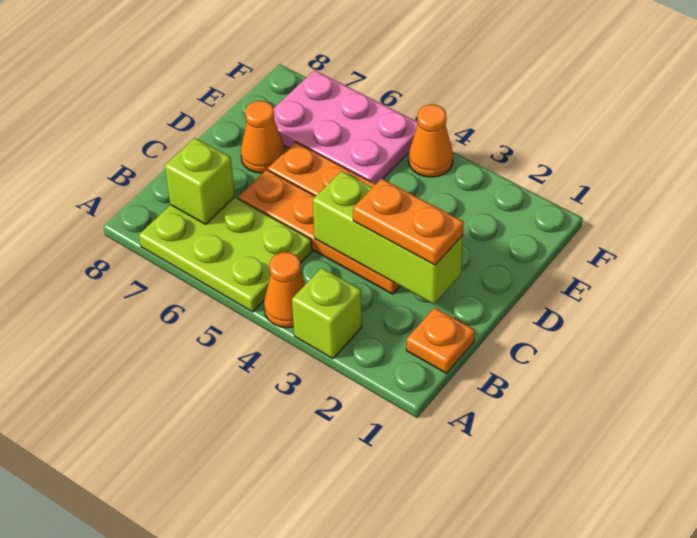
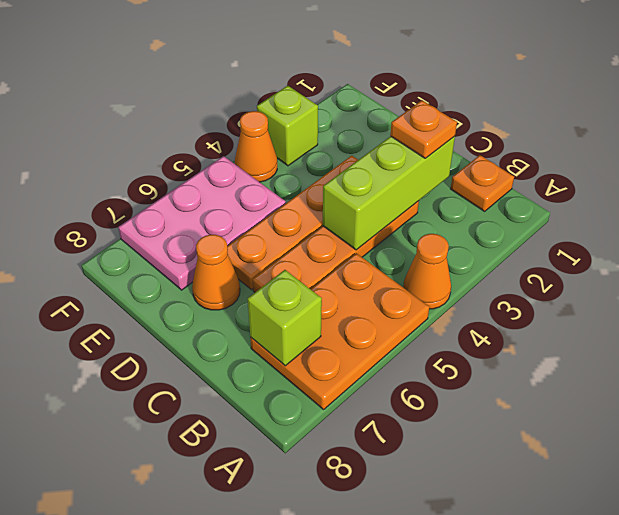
lime brick A3 level 1 -> lime brick F3 level 1
lime plate A5:B7 level 1 -> orange plate A5:B7 level 1
orange plate C2:C3 level 3 -> orange plate C2 level 3

